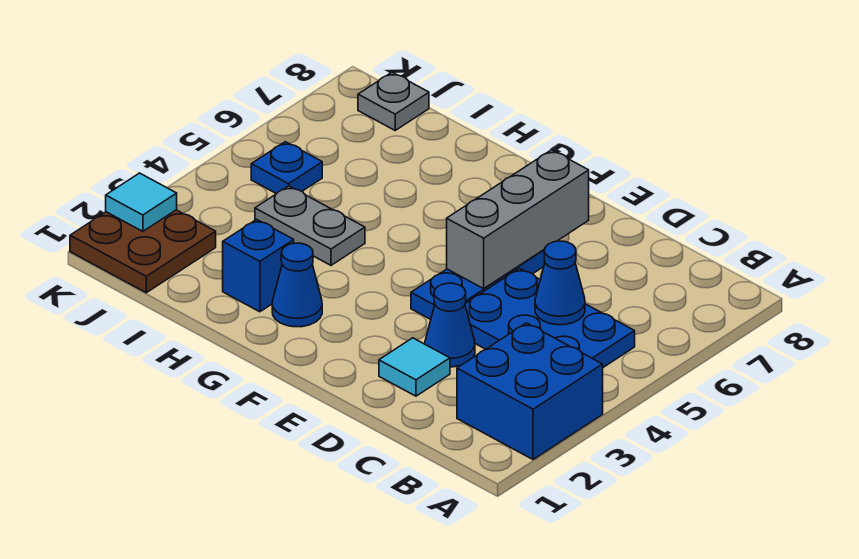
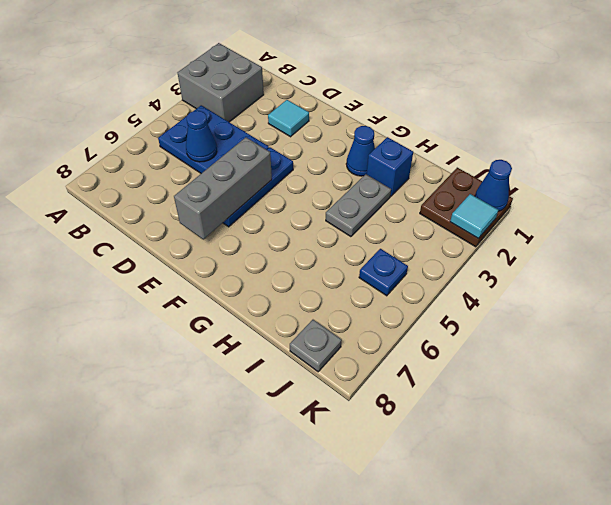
blue brick A2:B3 level 1 -> grey brick A2:B3 level 1
blue cone D3 level 1 -> blue cone K1 level 2
grey plate H4:I4 level 1 -> grey plate H3:H4 level 1

